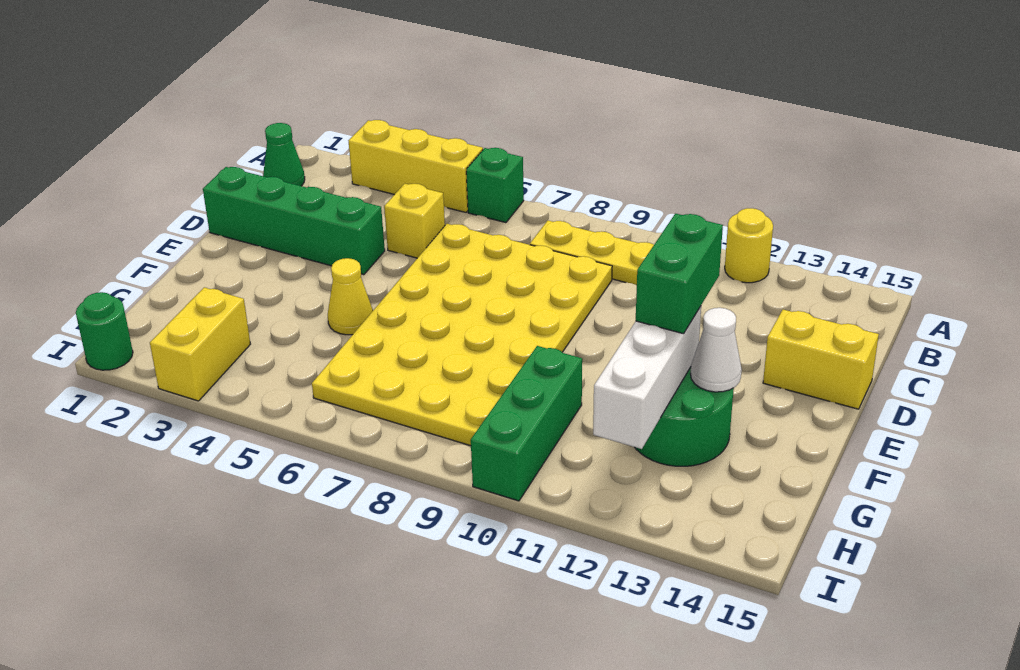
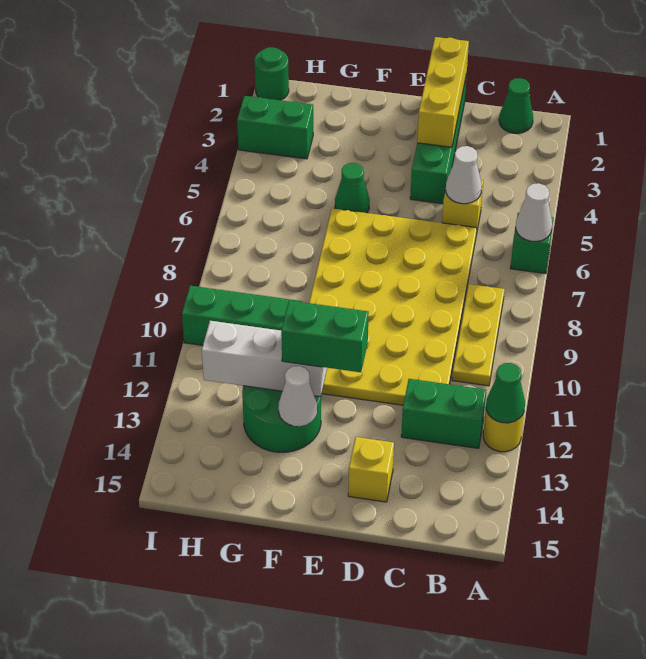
yellow brick A3:A5 level 1 -> yellow brick D1:D3 level 2
none -> white cone A6 level 2
none -> green cone A12 level 2
none -> green brick B12:C12 level 1
none -> white cone C5 level 2
yellow plate C6:H9 level 1 -> yellow plate C6:F11 level 1
yellow brick D14:D15 level 1 -> yellow brick D14 level 1
yellow cone F5 level 1 -> green cone F5 level 1
yellow brick H3:I3 level 1 -> green brick H3:I3 level 1

